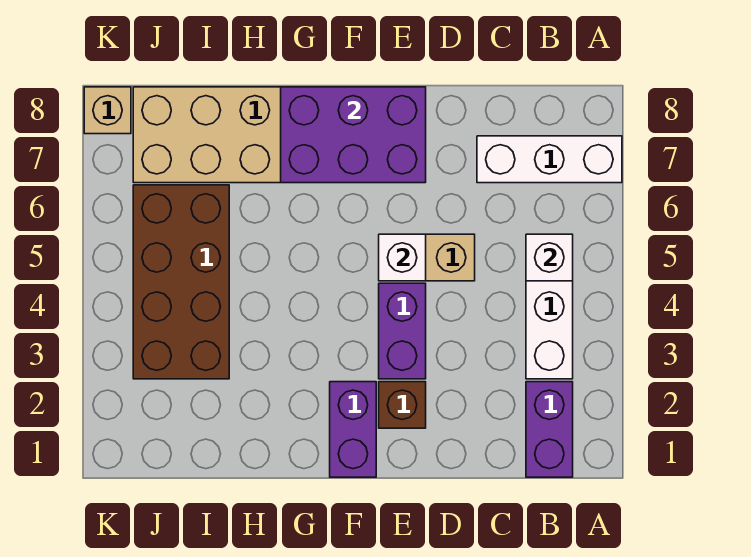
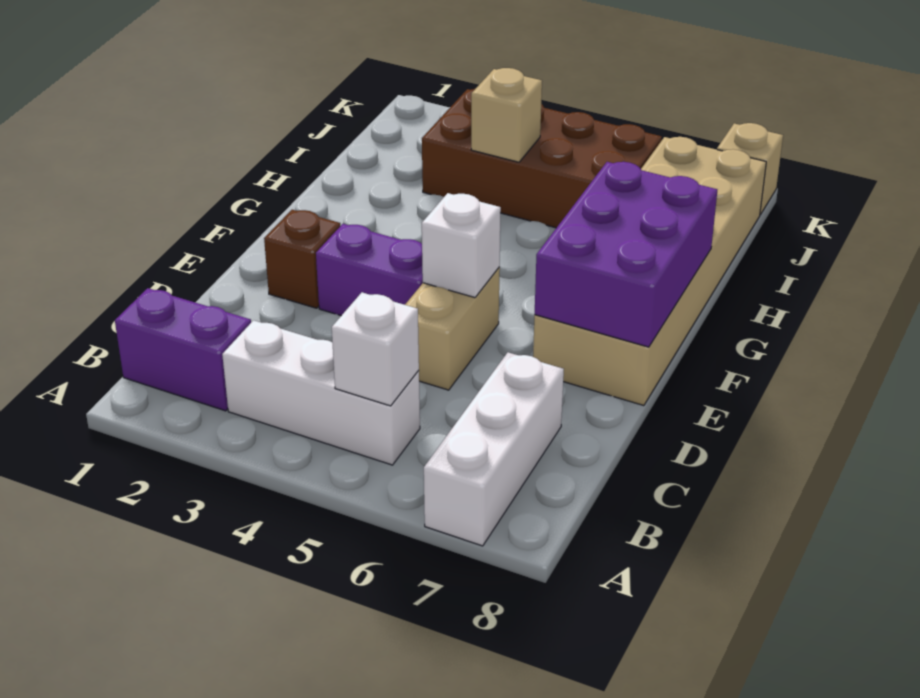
purple brick F1:F2 level 1 -> none
none -> tan brick I4 level 2

